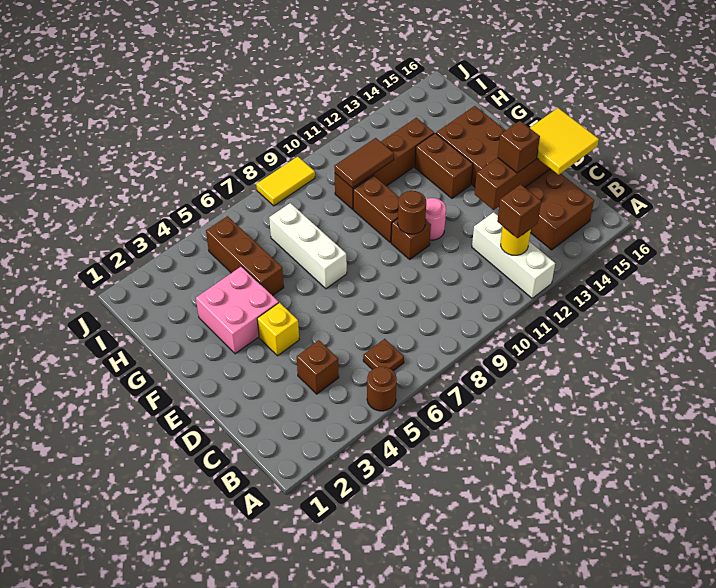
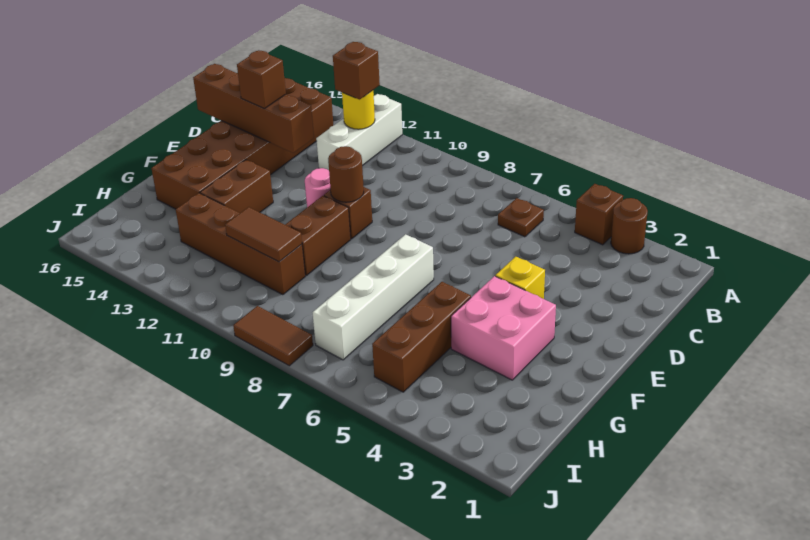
brown round brick A5 level 1 -> brown round brick A3 level 1
brown brick C4 level 1 -> brown brick A4 level 1
yellow tile C15:D16 level 3 -> none
white brick F7:H7 level 1 -> white brick F7:I7 level 1
yellow tile J8:J9 level 1 -> brown tile J8:J9 level 1

